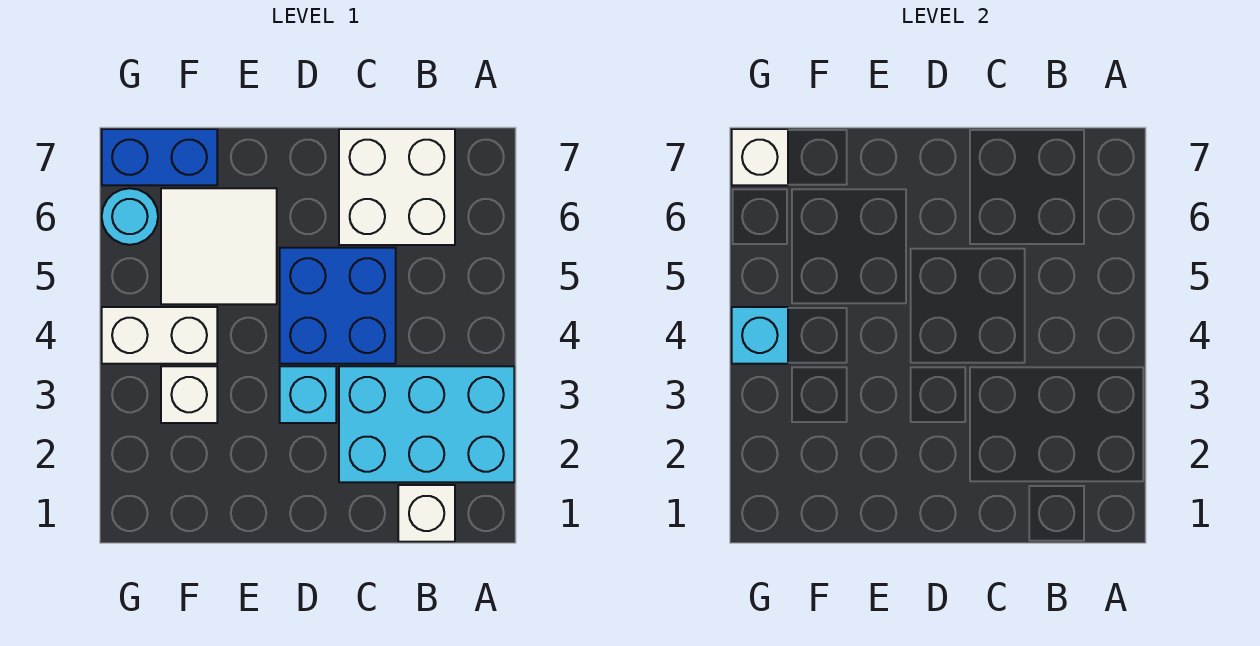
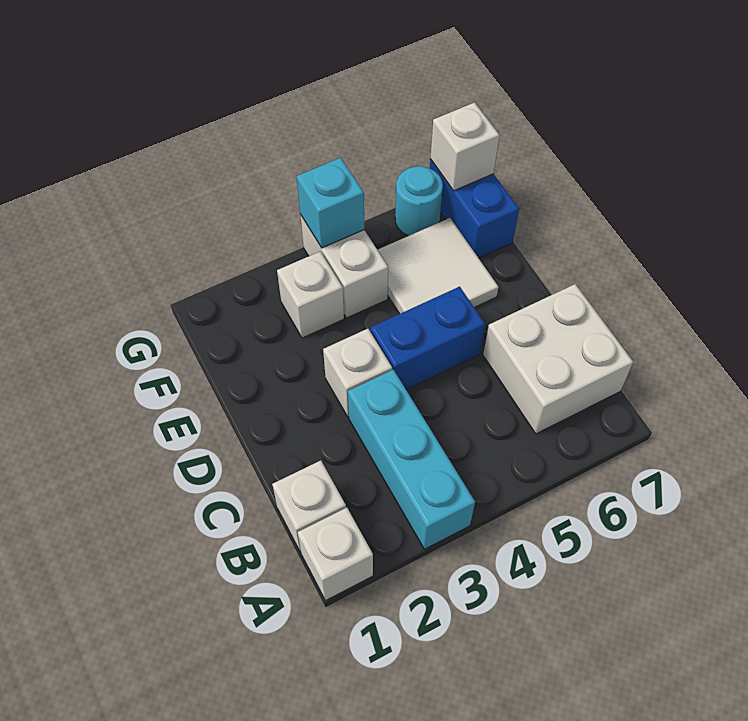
none -> white brick A1 level 1
cyan brick A2:C3 level 1 -> cyan brick A3:C3 level 1
blue brick C4:D5 level 1 -> blue brick D4:D5 level 1
cyan brick D3 level 1 -> white brick D3 level 1

